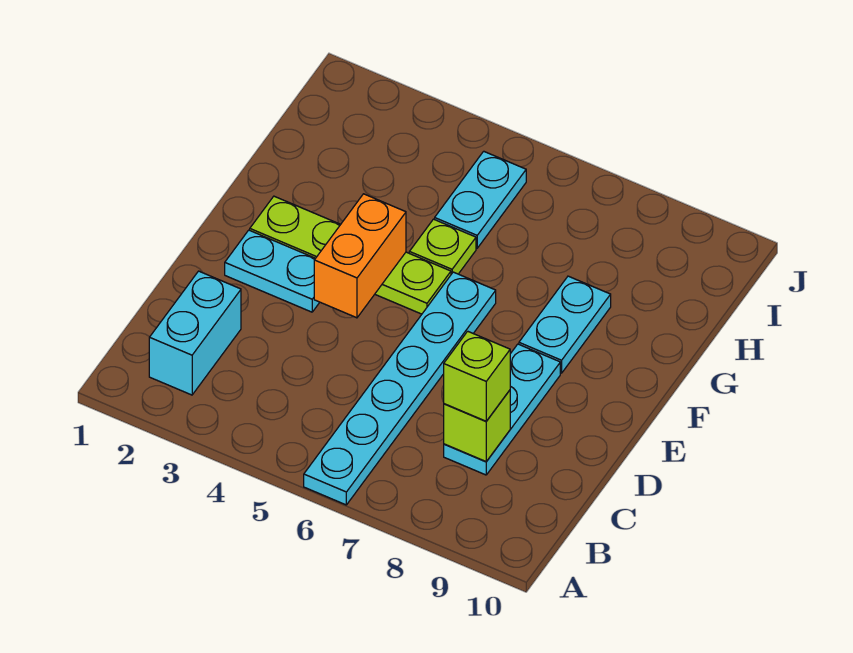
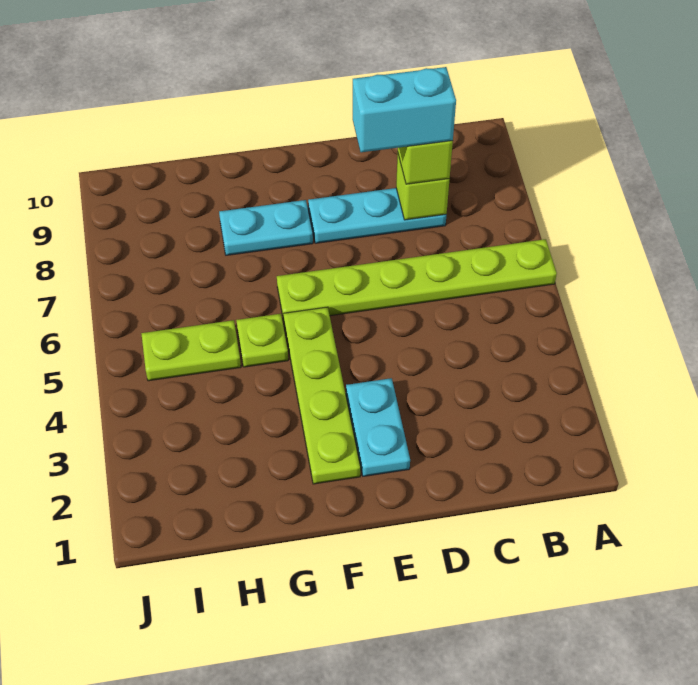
cyan plate A6:F6 level 1 -> lime plate A6:F6 level 1
cyan brick B2:C2 level 1 -> cyan brick C8:D8 level 4
orange brick E4:F4 level 2 -> none
cyan plate H5:I5 level 1 -> lime plate H5:I5 level 1

